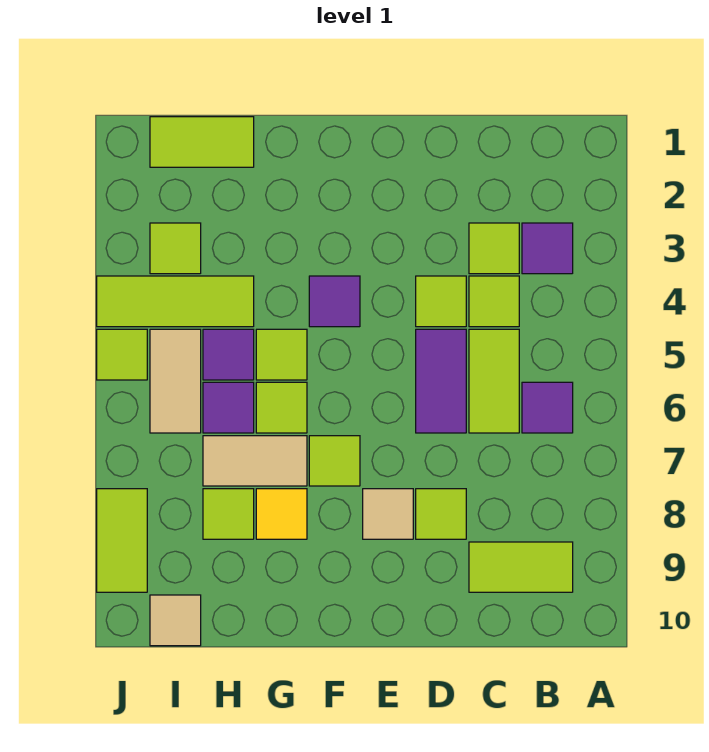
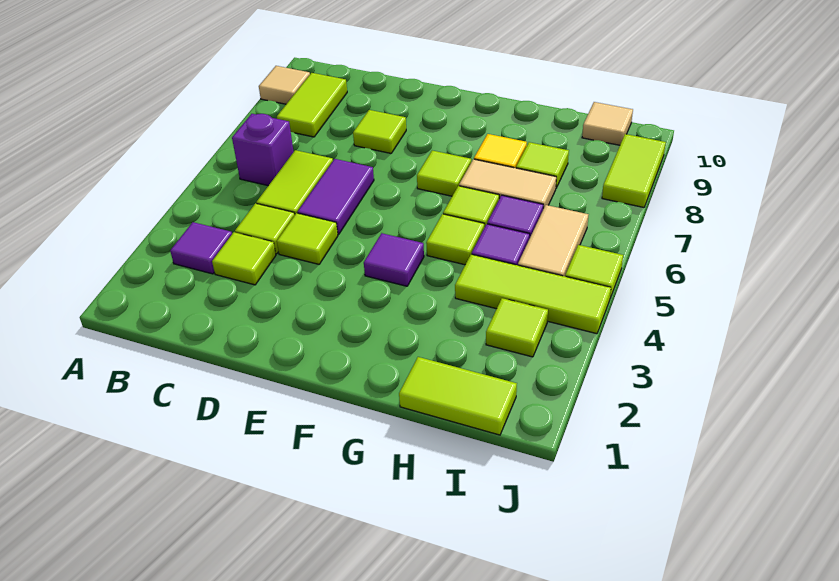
purple tile B6 level 1 -> purple brick B6 level 1
lime tile B9:C9 level 1 -> lime tile B8:B9 level 1
tan tile E8 level 1 -> tan tile A9 level 1

